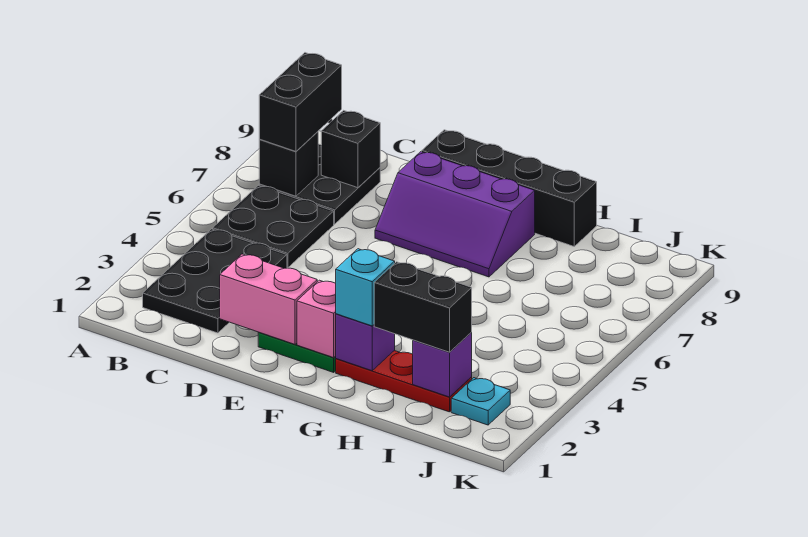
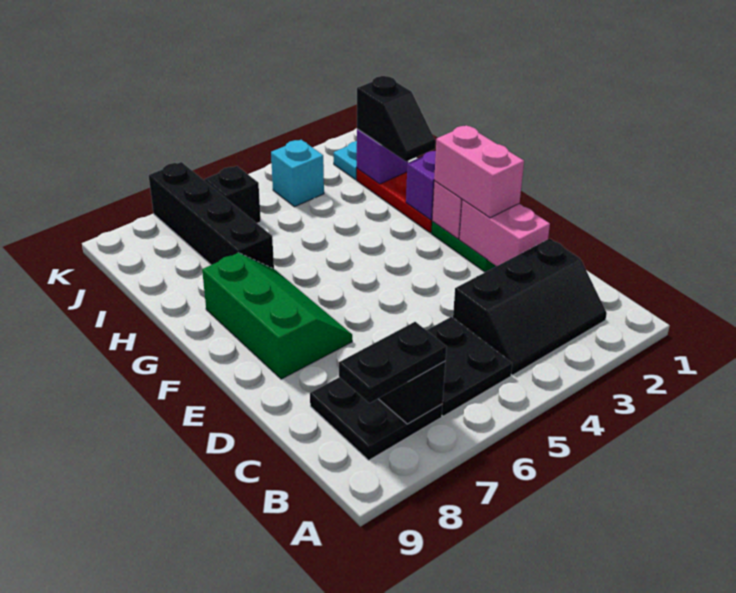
black plate B2:C4 level 1 -> black slope B2:C4 level 1 top C
black brick B7:B8 level 3 -> black plate B7:B8 level 3
black brick C8 level 2 -> black brick J6 level 1
none -> pink brick E2:F2 level 3
purple slope E7:G8 level 1 top 8 -> green slope E7:G8 level 1 top 8
black brick E9:H9 level 1 -> black brick H7:K7 level 1
cyan brick G2 level 3 -> cyan brick J4 level 1
black brick H2:I2 level 3 -> black slope H2:I2 level 3 top I

